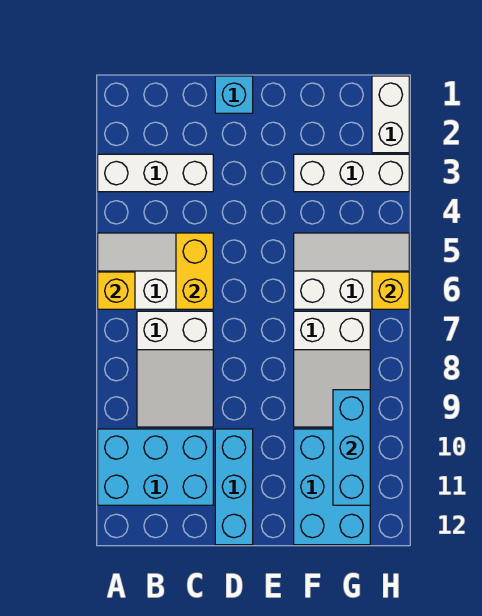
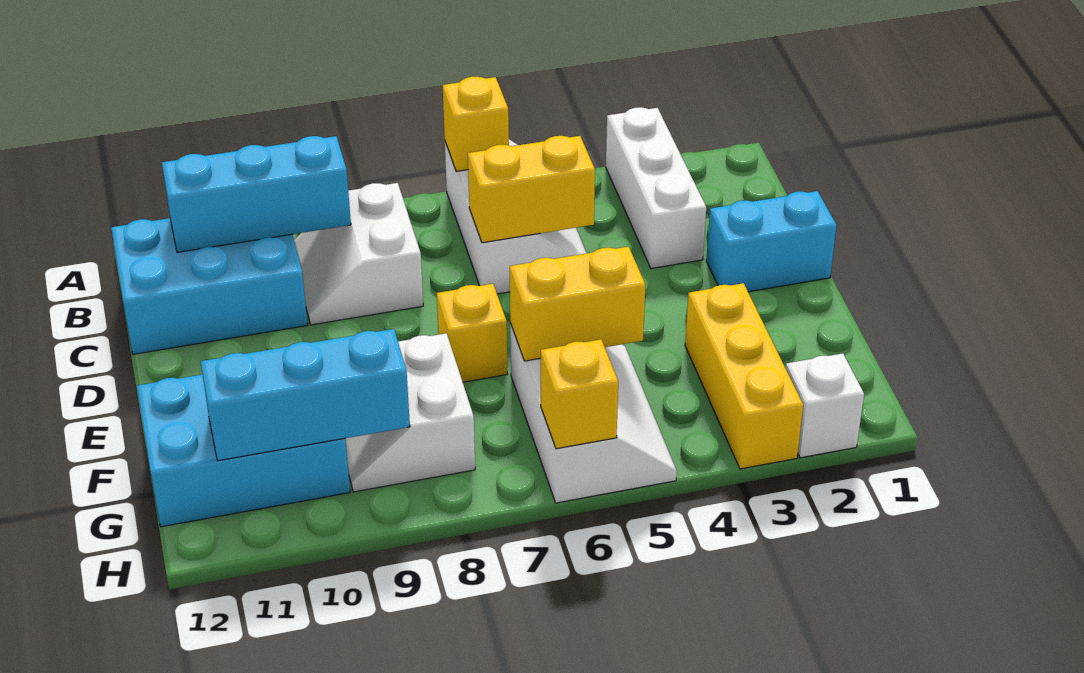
cyan brick A10:C11 level 1 -> cyan brick B10:C12 level 1
white slope B7:C9 level 1 top 7 -> white slope B8:C9 level 1 top 8
cyan brick D1 level 1 -> cyan brick D1:D2 level 1
cyan brick D10:D12 level 1 -> cyan brick B9:B11 level 2
none -> yellow brick E7 level 1
white brick F3:H3 level 1 -> yellow brick F3:H3 level 1
none -> yellow brick F5:F6 level 2
white slope F7:G9 level 1 top 7 -> white slope F8:G9 level 1 top 8
white brick H1:H2 level 1 -> white brick H2 level 1

